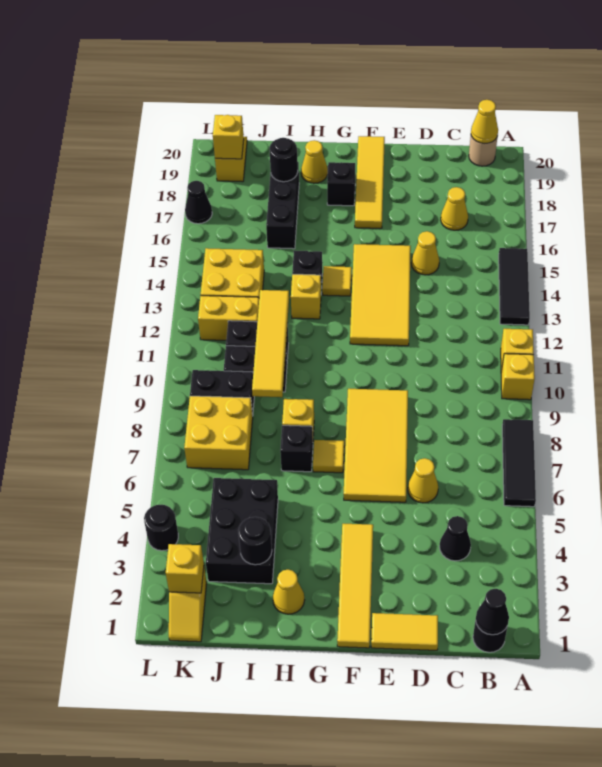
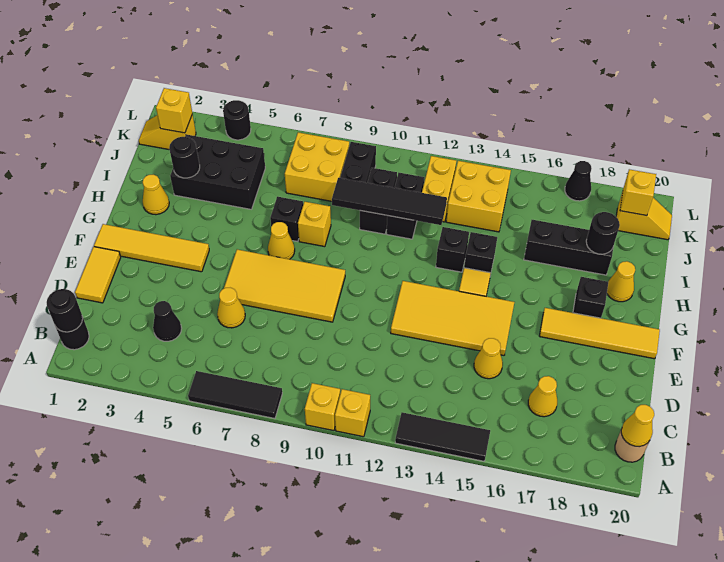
black cone B1 level 2 -> black round brick B1 level 2
yellow tile G7 level 1 -> yellow cone G7 level 1
yellow brick H13 level 1 -> black brick H13 level 1
yellow tile I9:I12 level 2 -> black tile I9:I12 level 2

